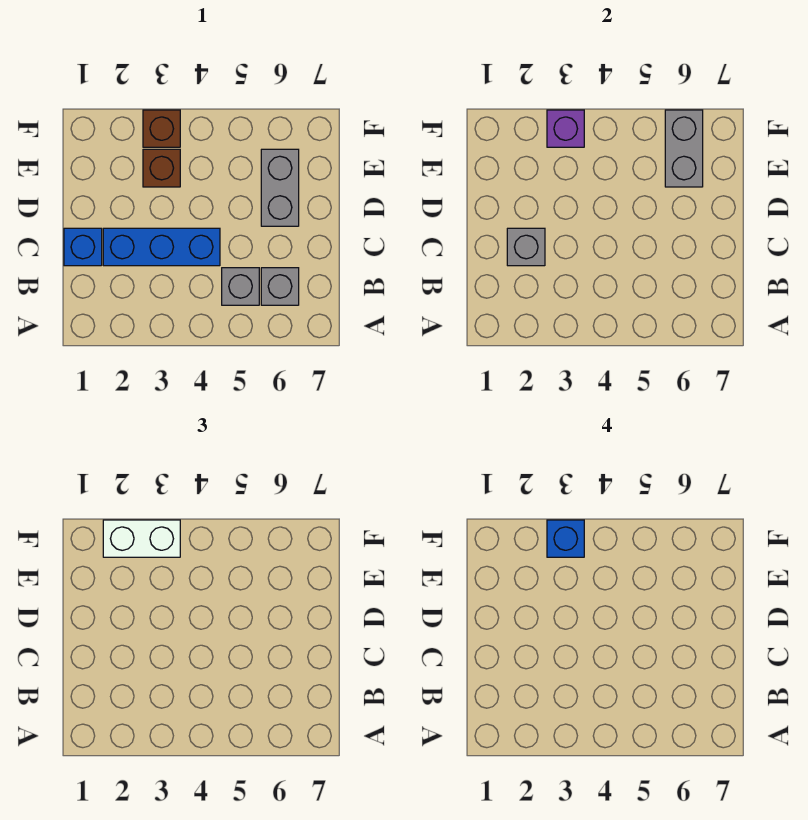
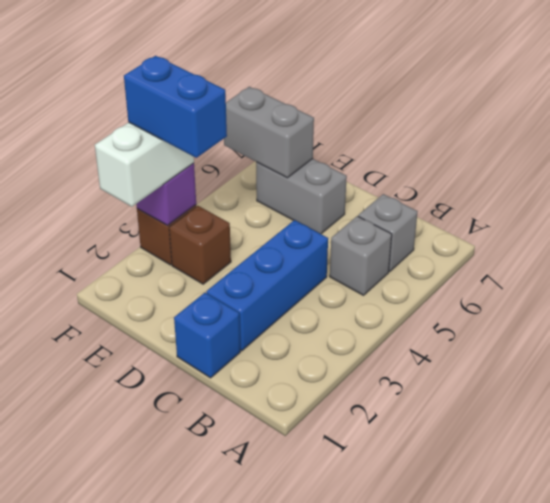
grey brick C2 level 2 -> none
blue brick F3 level 4 -> blue brick E3:F3 level 4

